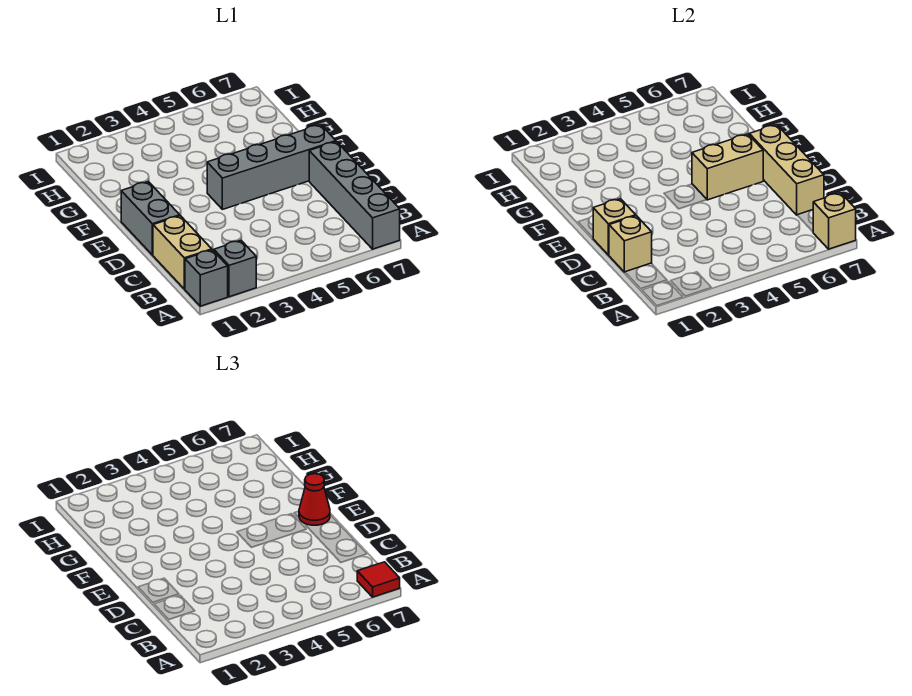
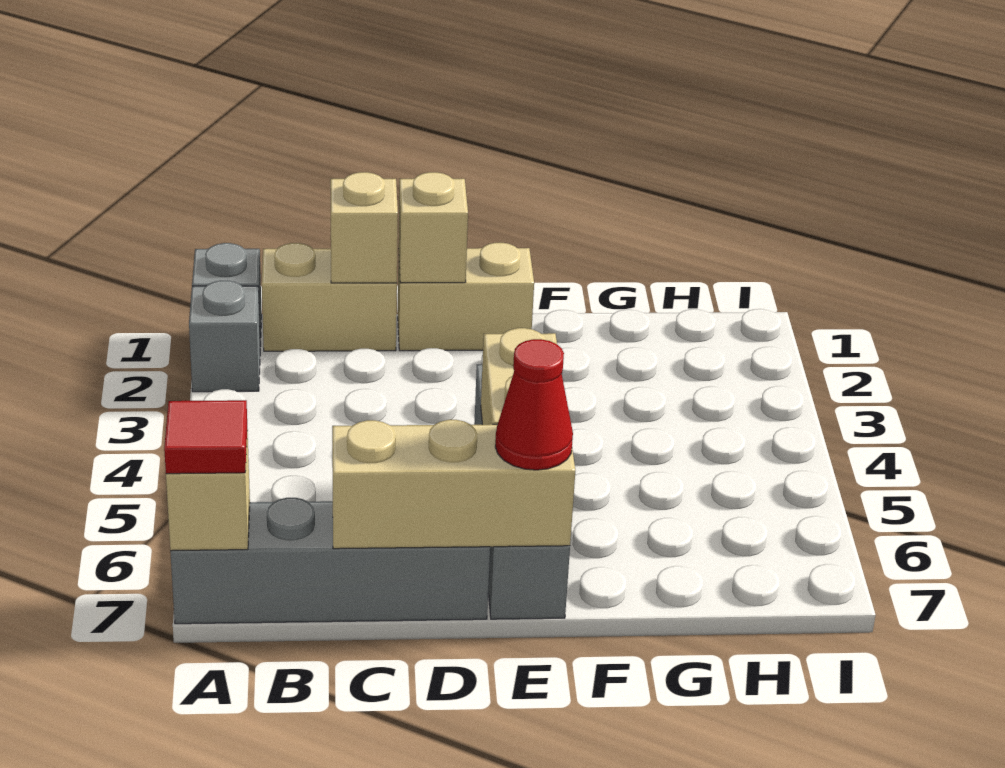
grey brick D1:E1 level 1 -> tan brick D1:E1 level 1

